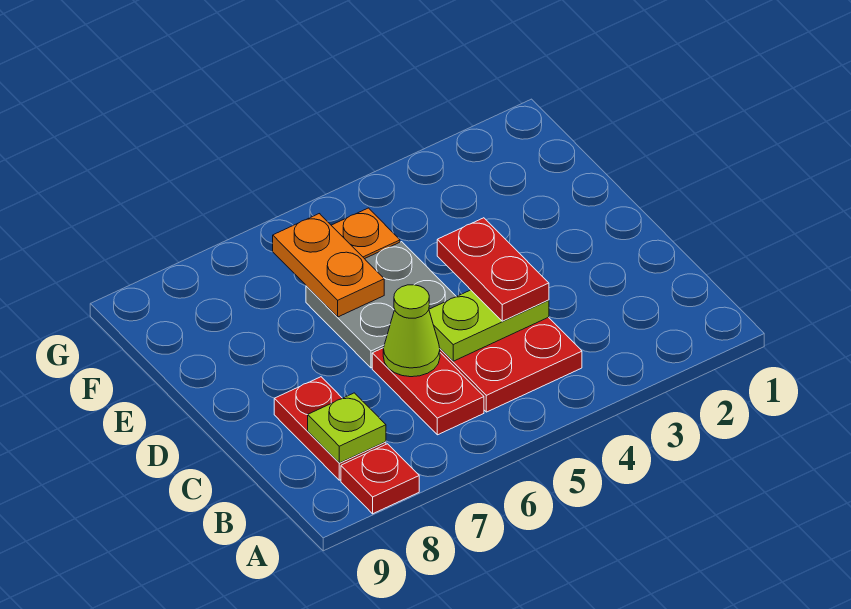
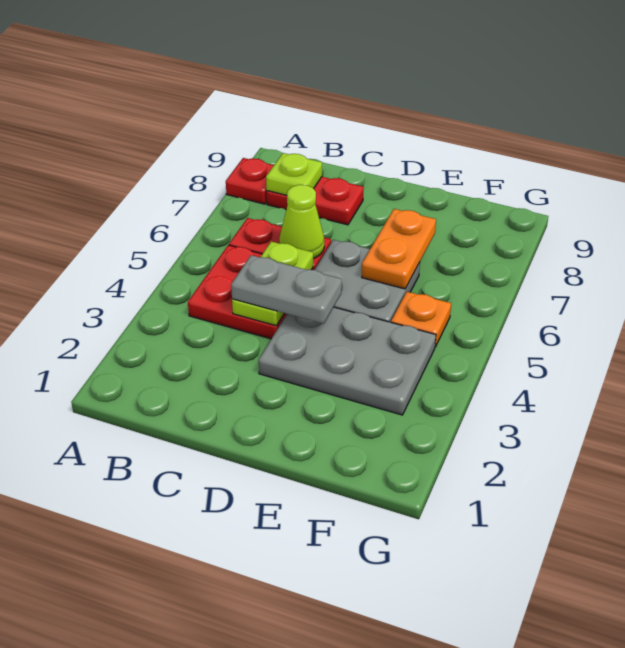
red plate C4:D4 level 3 -> grey plate C4:D4 level 3
none -> grey plate D3:F4 level 1
orange plate E6:F6 level 2 -> orange plate E6:E7 level 2

